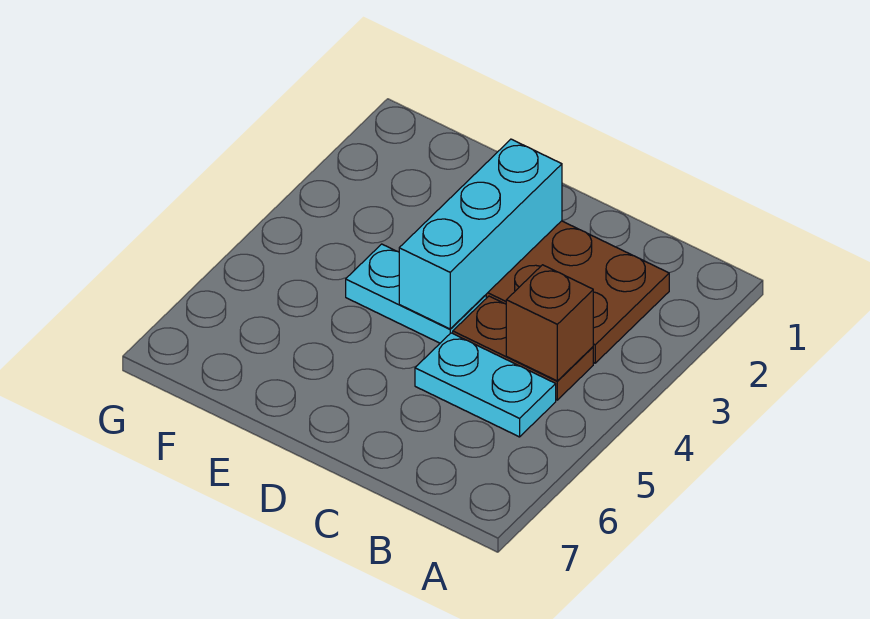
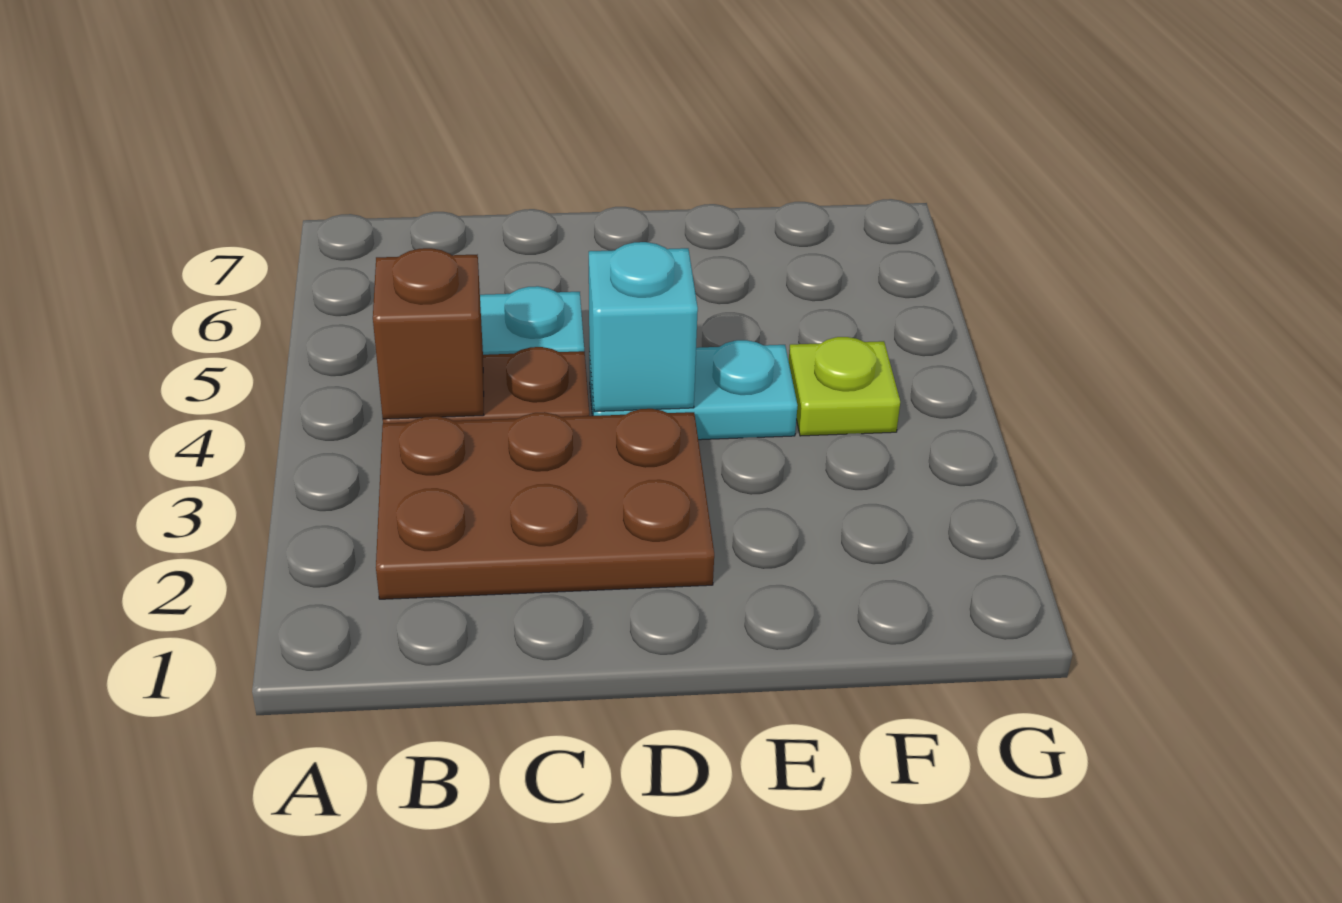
cyan brick D2:D4 level 2 -> cyan brick D4 level 2
none -> lime plate F4 level 1

